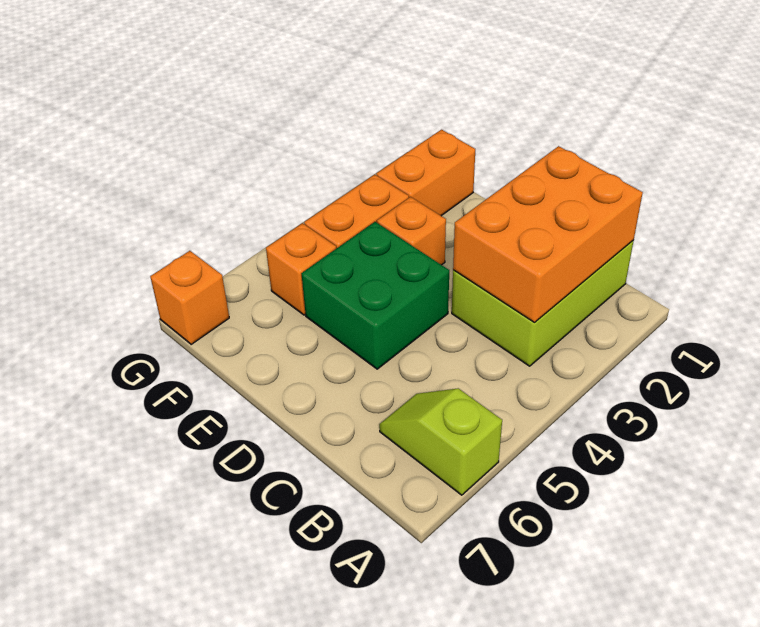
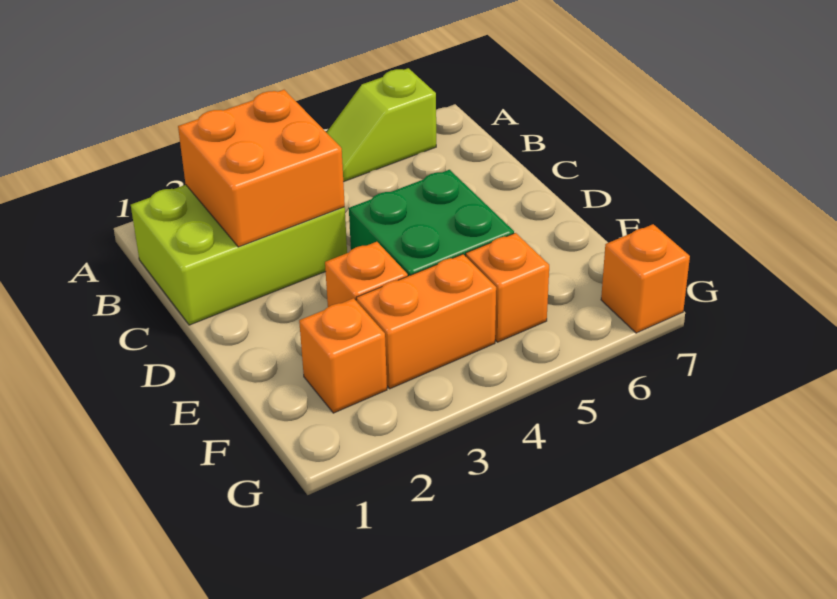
lime slope A6:B6 level 1 top A -> lime slope A5:A6 level 1 top 6
orange brick B1:C3 level 2 -> orange brick B2:C3 level 2
orange brick F1:F2 level 1 -> orange brick F2 level 1

